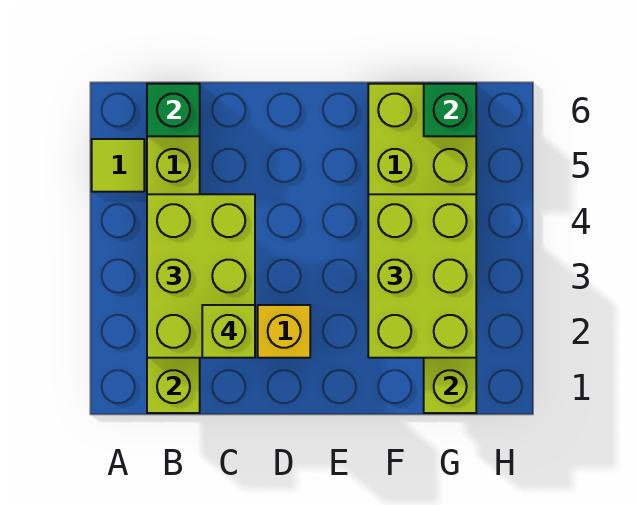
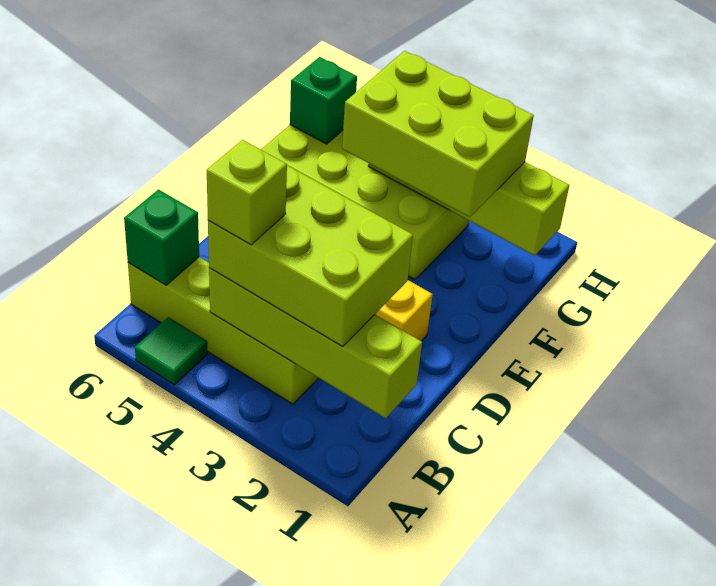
lime tile A5 level 1 -> green tile A5 level 1
lime brick C2 level 4 -> lime brick B4 level 4

